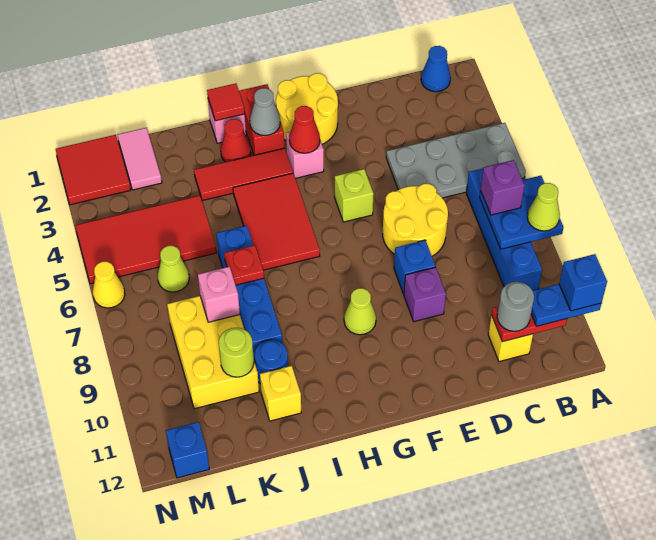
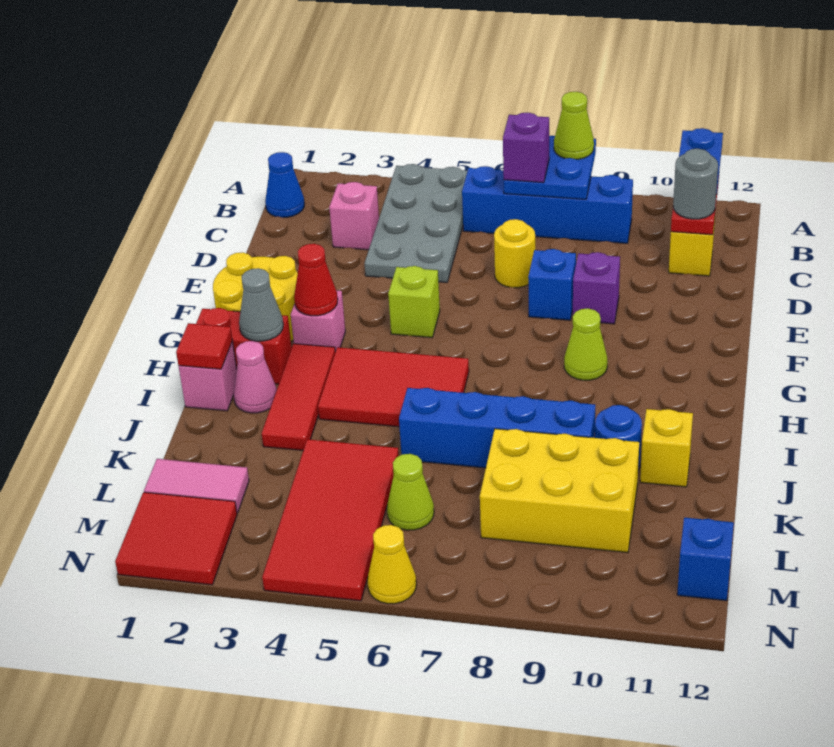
blue brick A11 level 4 -> none
yellow round brick D6:E7 level 1 -> yellow round brick D7 level 1
red cone I2 level 1 -> pink cone I2 level 1
red plate J7 level 2 -> none
pink brick K8 level 2 -> pink brick C3 level 1
lime round brick K10 level 2 -> none

